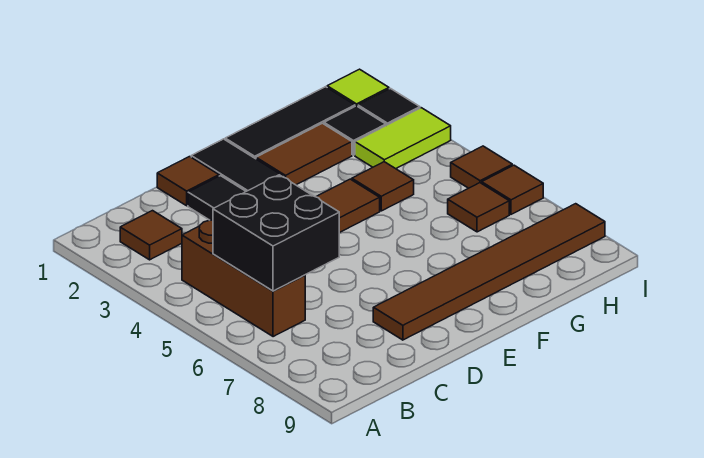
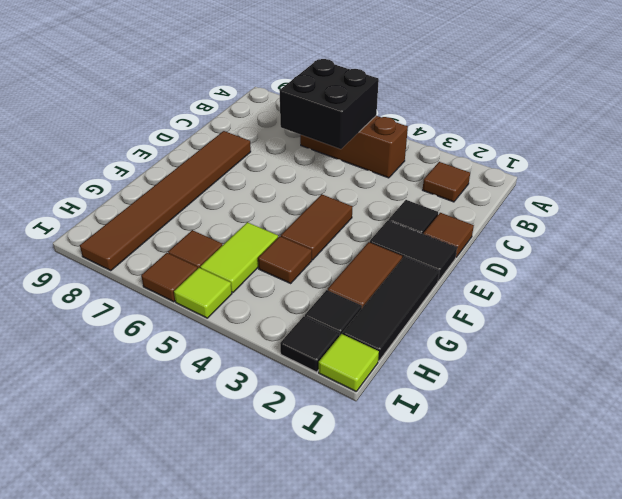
lime tile H3:I3 level 1 -> lime tile G5:H5 level 1
brown tile I5 level 1 -> lime tile I5 level 1

